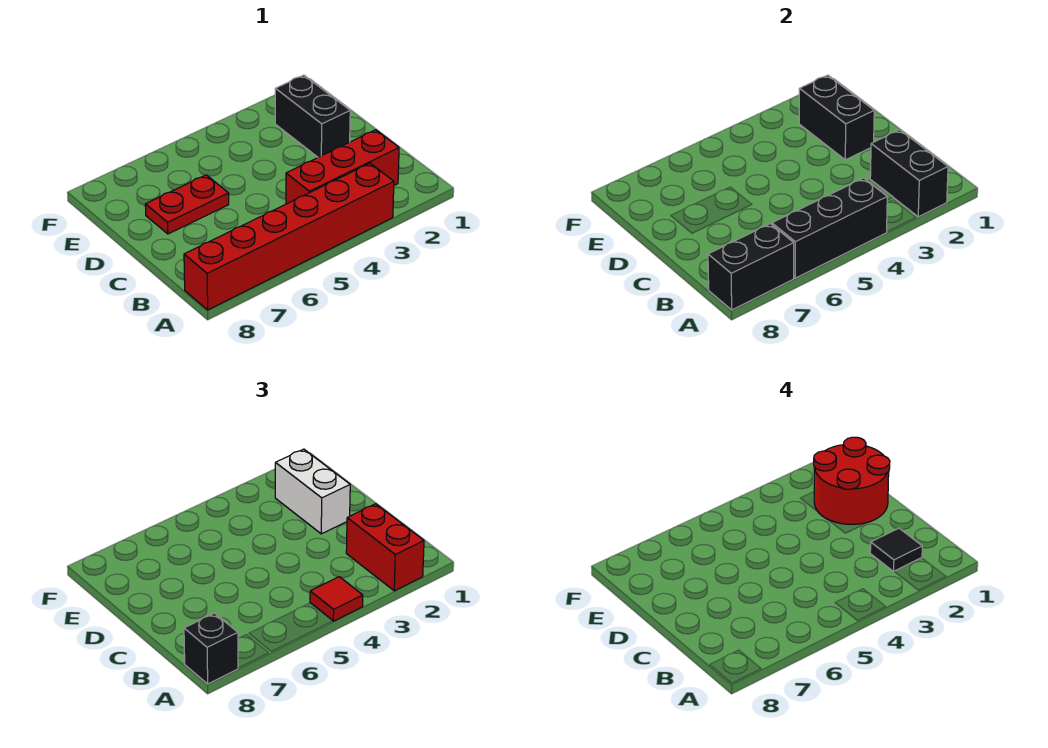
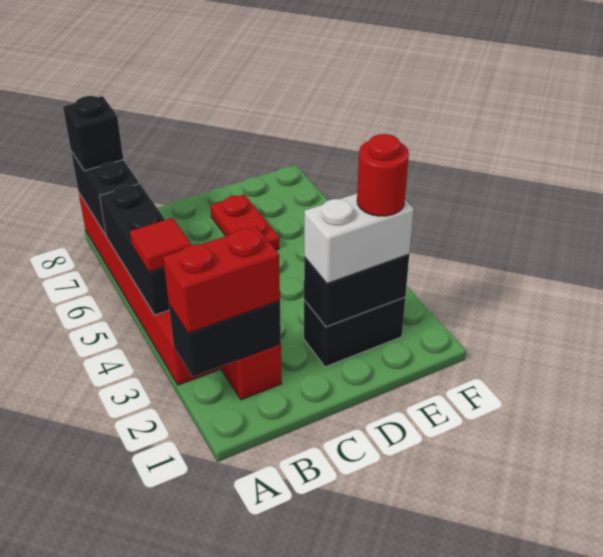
black tile B2 level 4 -> none
red round brick D1:E2 level 4 -> red round brick E2 level 4

